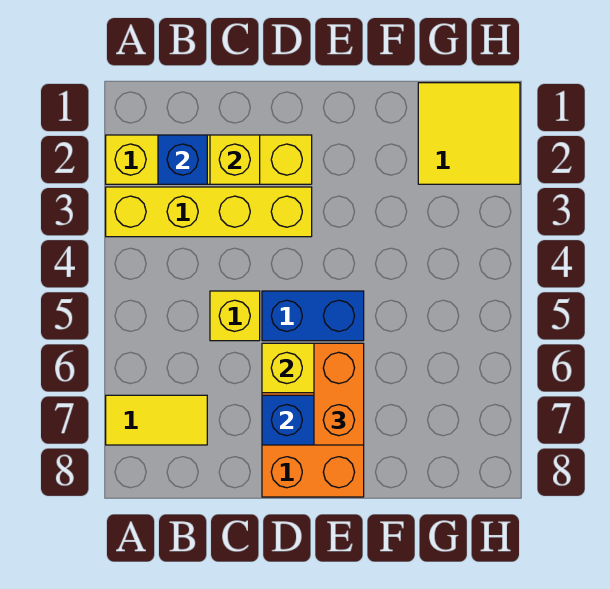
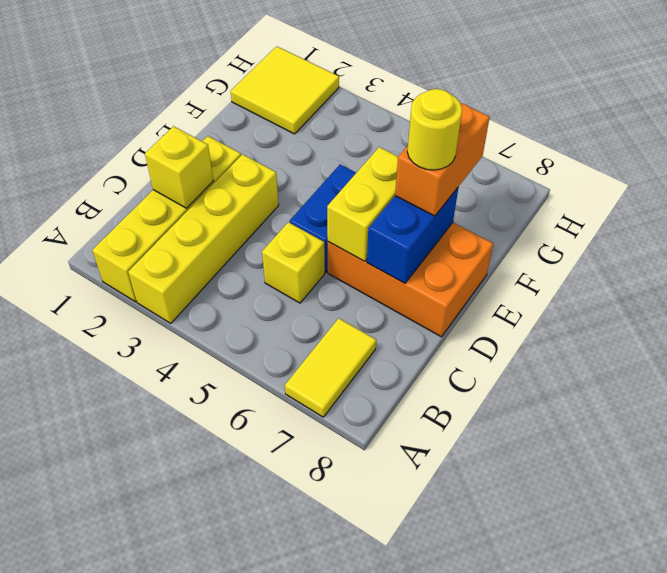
blue brick B2 level 2 -> none
orange brick E6:E7 level 3 -> orange brick E7:F7 level 3
none -> yellow round brick E7 level 4

